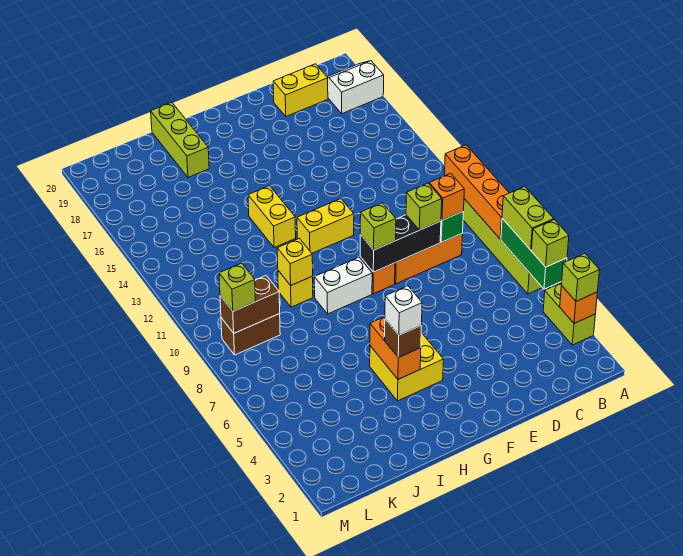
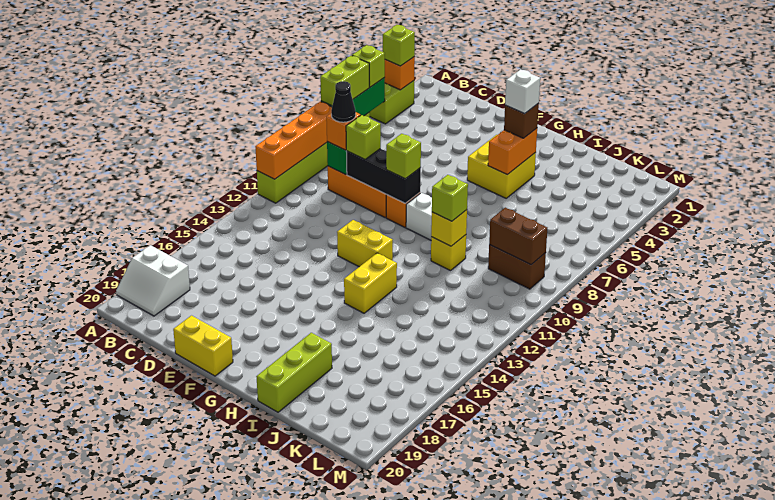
none -> black cone C9 level 4
yellow brick C19:D19 level 1 -> yellow brick E20:F20 level 1
lime brick L9 level 3 -> lime brick I10 level 3

